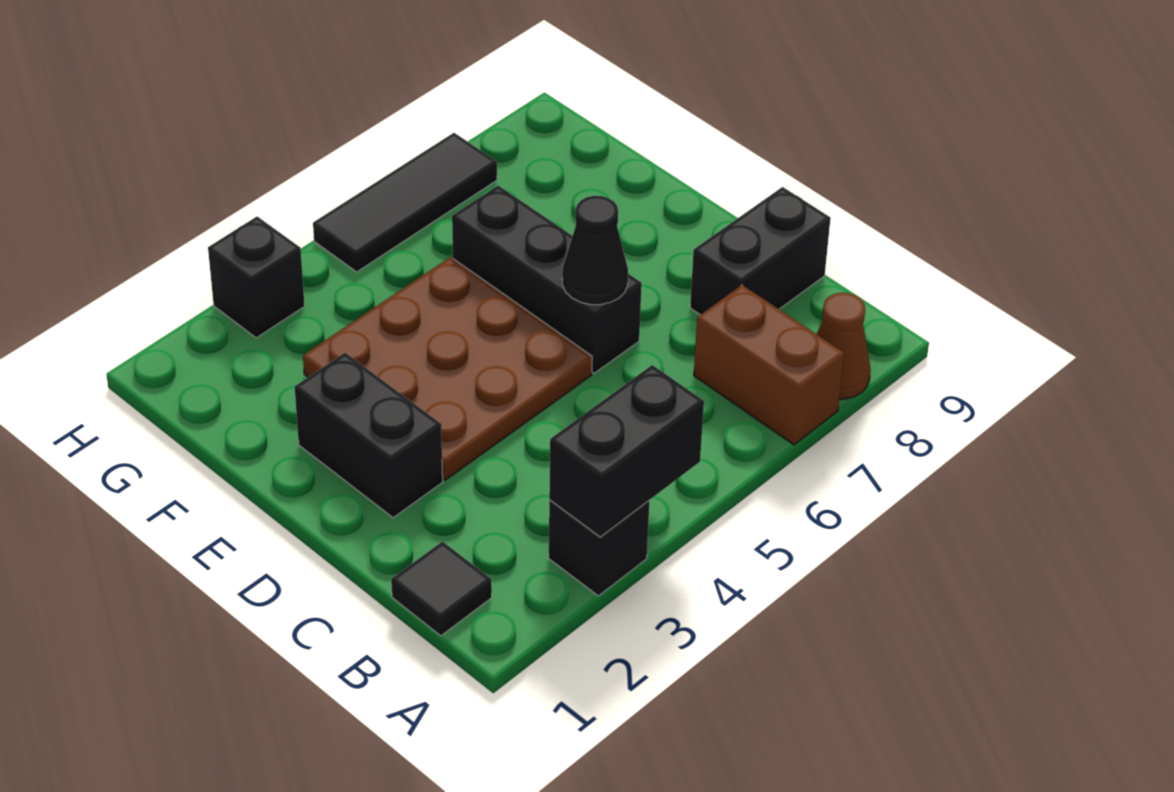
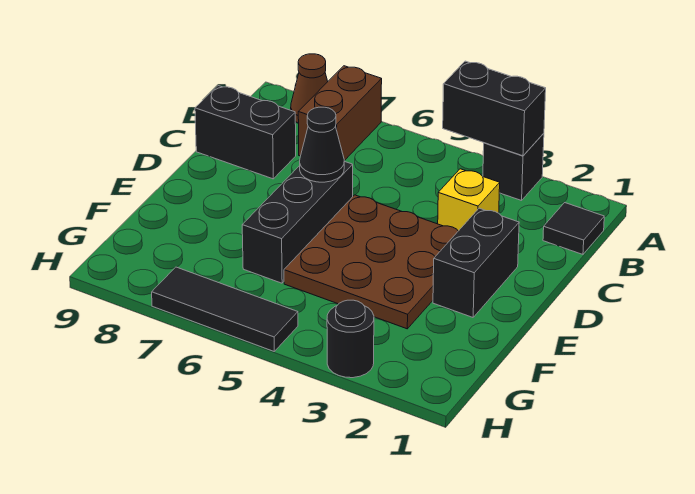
none -> yellow brick C3 level 1
black brick H3 level 1 -> black round brick H3 level 1

